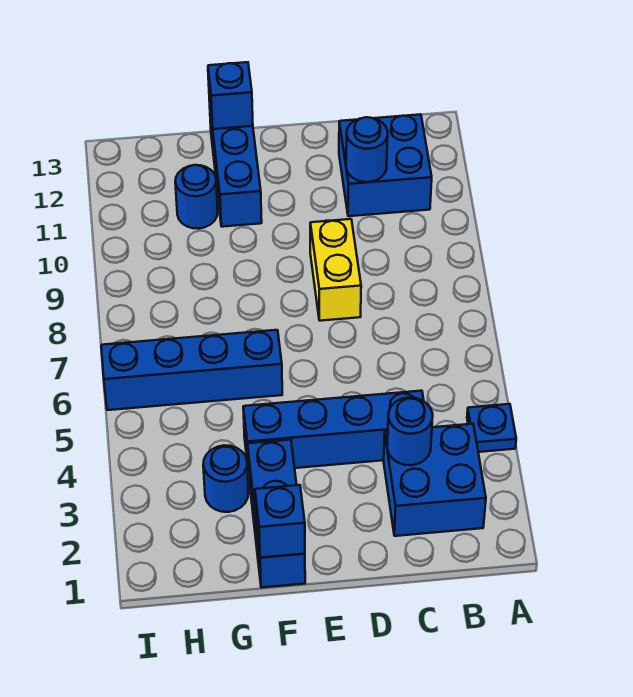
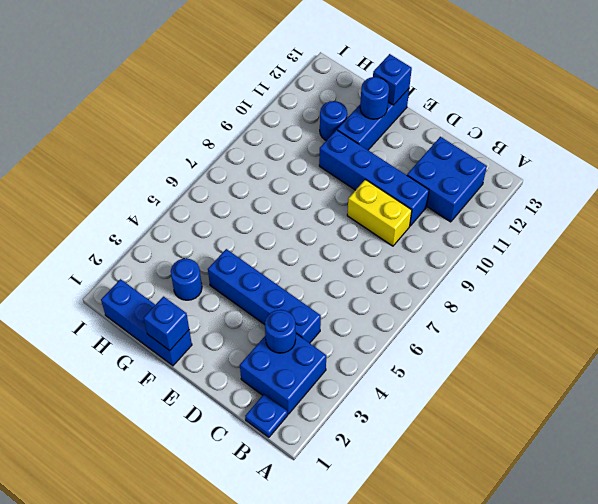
blue plate A4 level 1 -> blue plate B1 level 1
blue round brick C11 level 2 -> blue round brick F12 level 2
yellow brick D8:D9 level 1 -> yellow brick C9:D9 level 1
blue brick F1:F3 level 1 -> blue brick F1:H1 level 1
blue brick F6:I6 level 1 -> blue brick C10:F10 level 1

